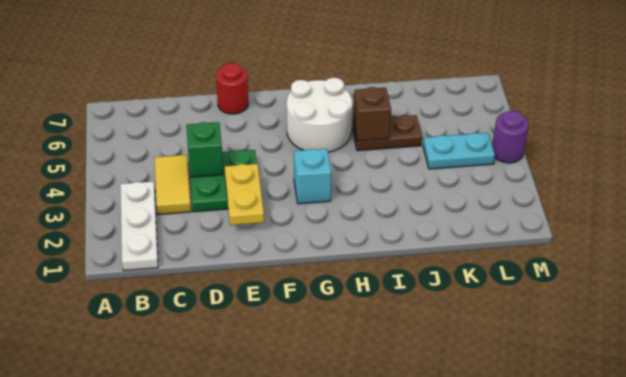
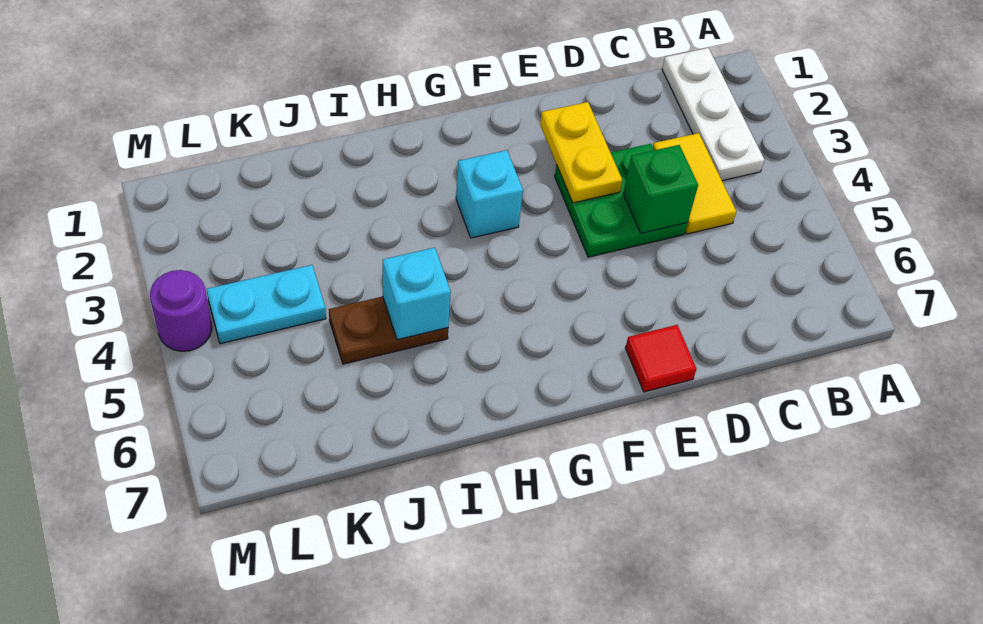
red round brick E7 level 1 -> red tile E7 level 1
white round brick G5:H6 level 1 -> none
brown brick I5 level 2 -> cyan brick I5 level 2

